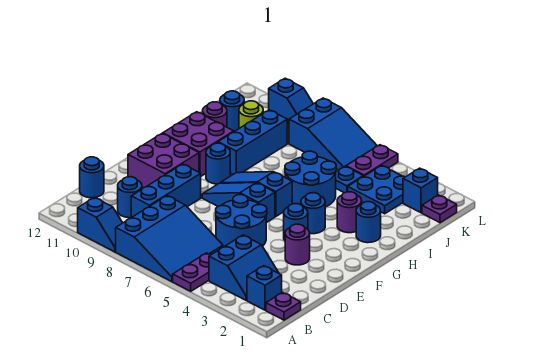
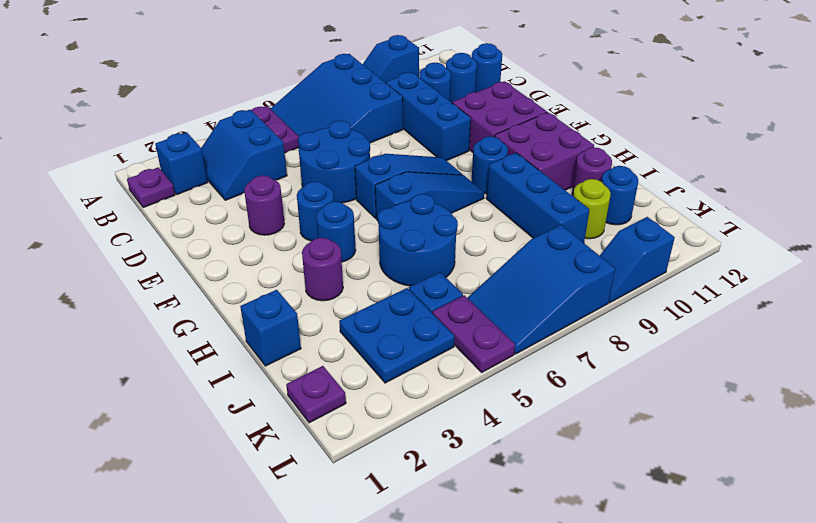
blue round brick H2 level 1 -> blue round brick C11 level 1
blue brick K2 level 1 -> blue brick I1 level 1

